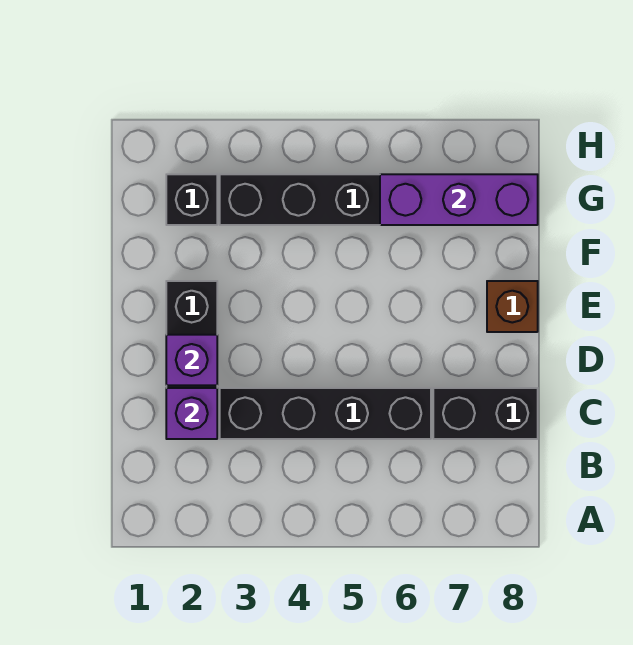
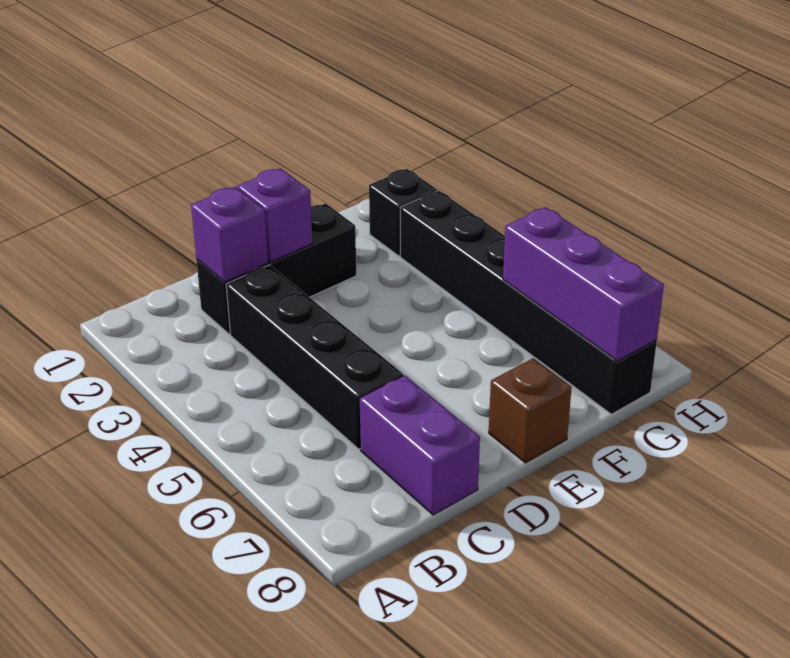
black brick C7:C8 level 1 -> purple brick C7:C8 level 1

